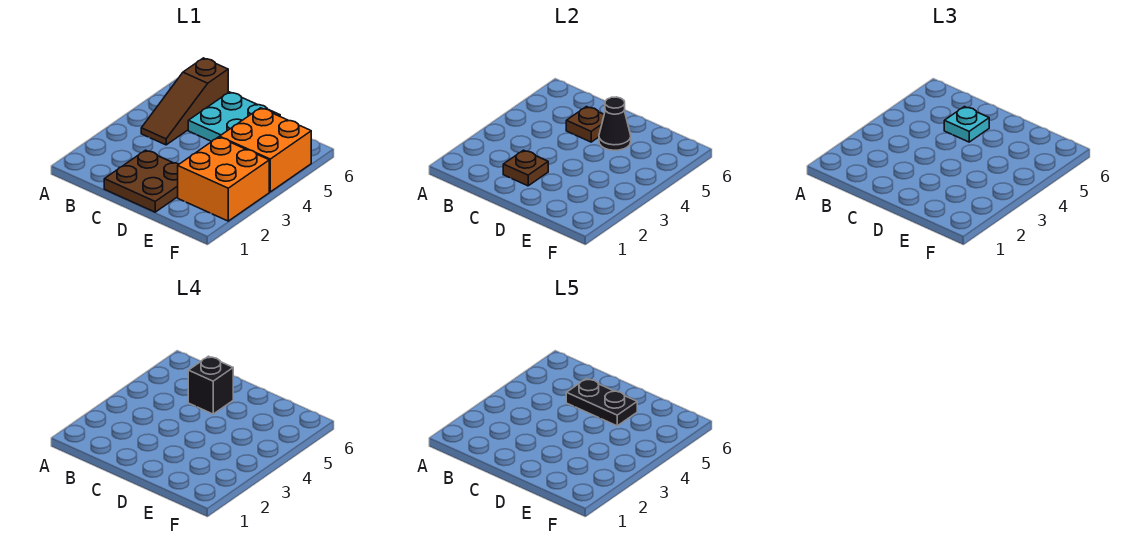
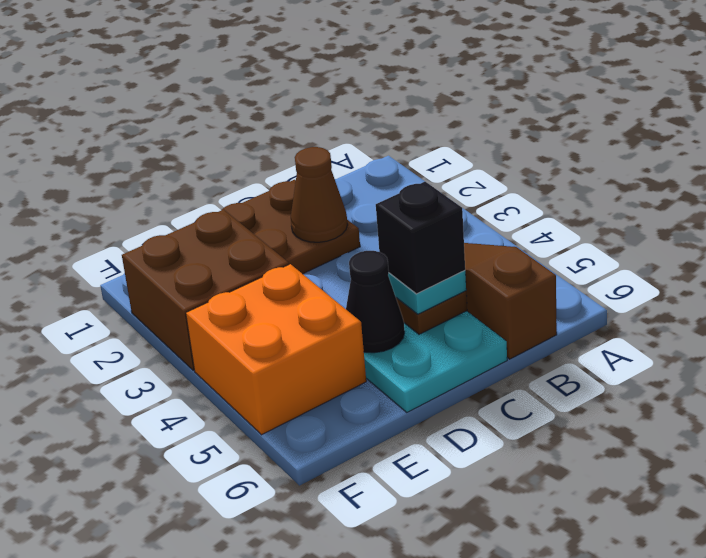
brown plate C2 level 2 -> brown cone C2 level 2
black plate C5:D5 level 5 -> none
orange brick E2:F3 level 1 -> brown brick E2:F3 level 1

